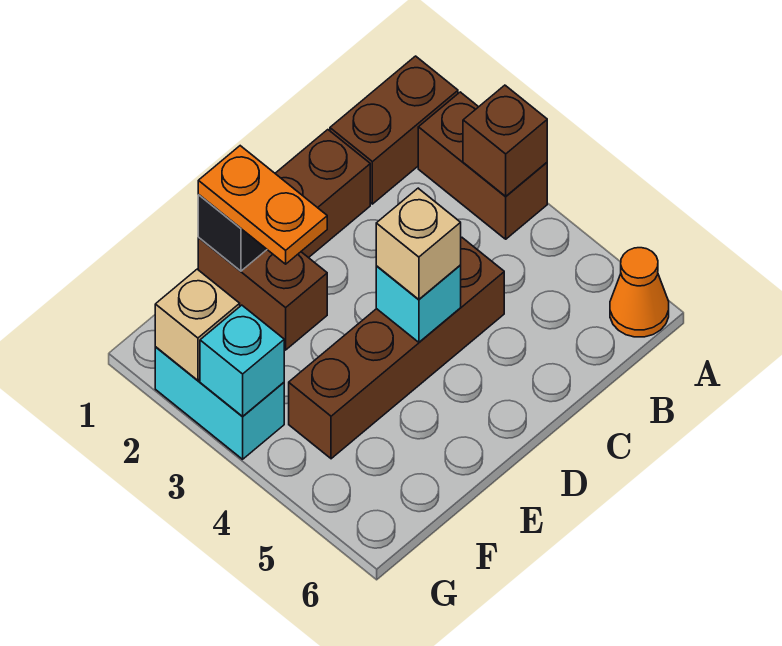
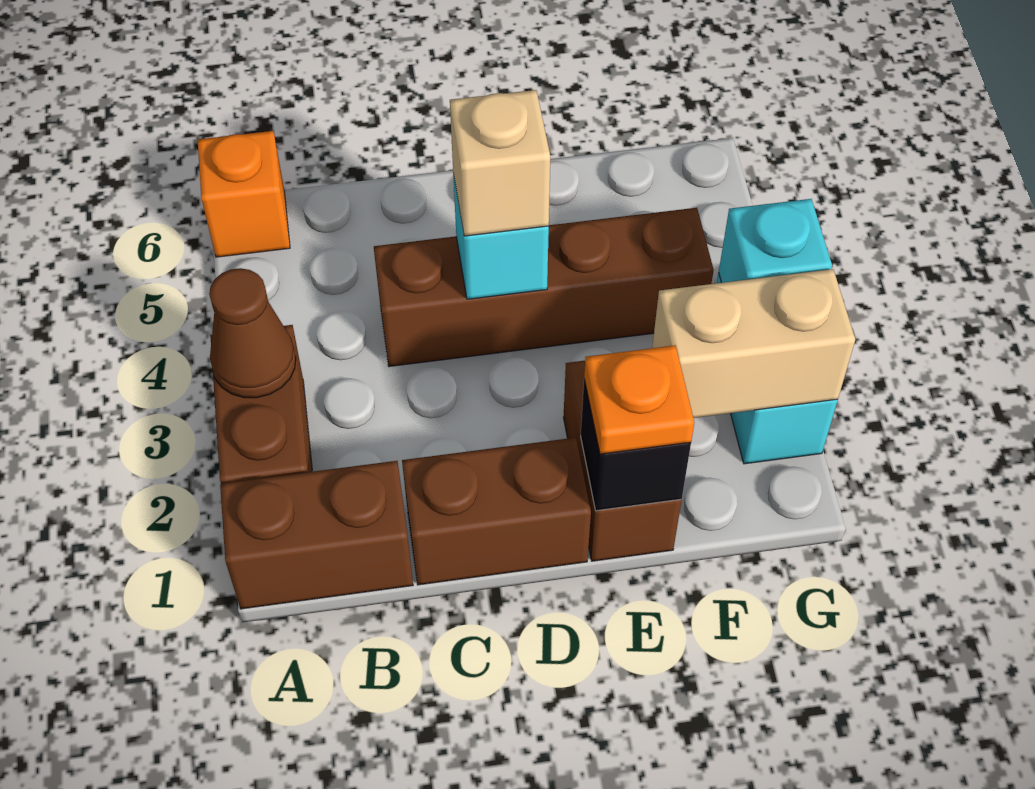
brown brick A3 level 2 -> brown cone A3 level 2
orange cone A6 level 1 -> orange brick A6 level 1
orange plate E1:E2 level 3 -> orange plate E1 level 3
tan brick G2 level 2 -> tan brick F2:G2 level 2

